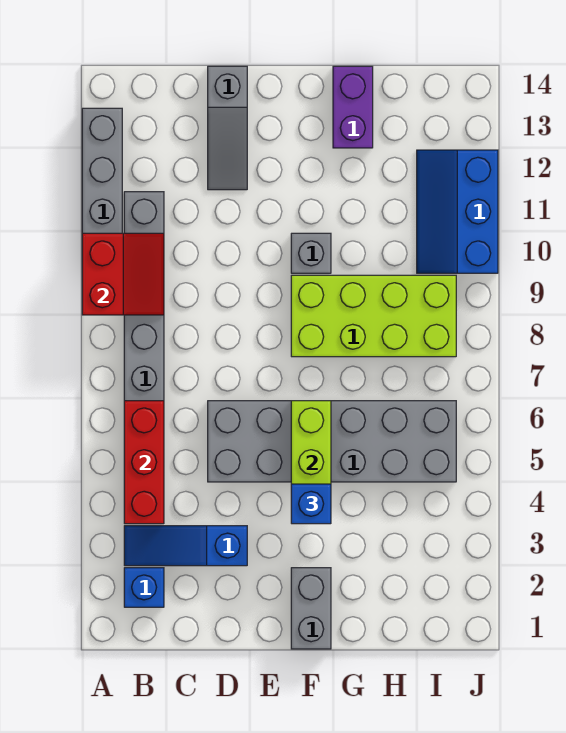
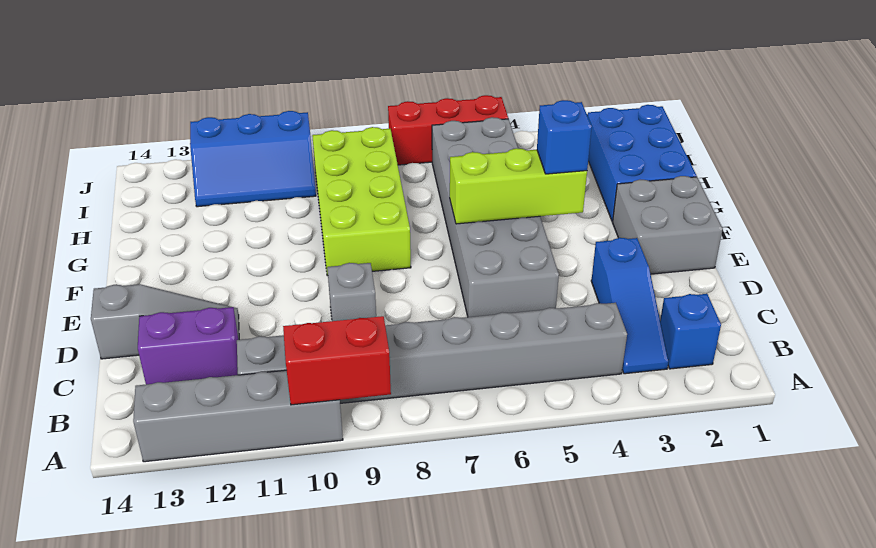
red brick B4:B6 level 2 -> red brick J5:J7 level 1
grey brick F1:F2 level 1 -> grey brick E1:F2 level 1
grey brick F10 level 1 -> grey brick D9 level 1
none -> blue brick G1:I2 level 1
purple brick G13:G14 level 1 -> purple brick C12:C13 level 1

